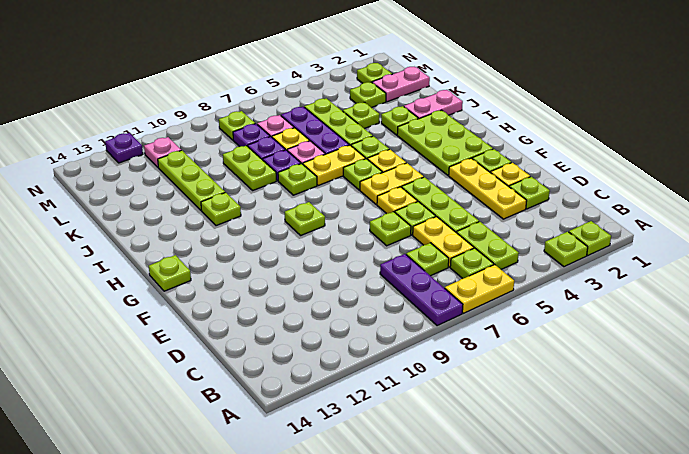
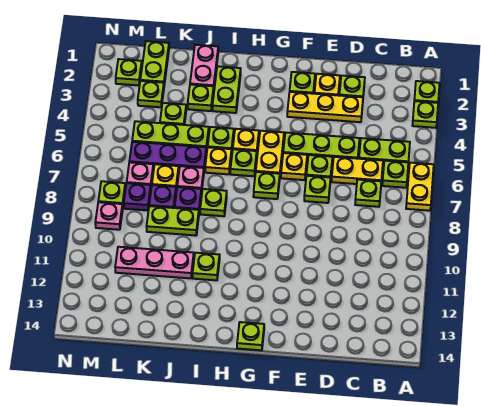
purple plate A8:C8 level 1 -> none
lime plate G2:I3 level 1 -> lime plate I2:I3 level 1
lime plate G9 level 1 -> lime plate G7 level 1
yellow plate I6:I7 level 1 -> yellow plate I6 level 1
lime plate J11:L11 level 1 -> pink plate J11:L11 level 1
pink plate L1:L2 level 1 -> lime plate L1:L2 level 1
pink plate M11 level 1 -> pink plate M9 level 1
purple plate N12 level 1 -> none

